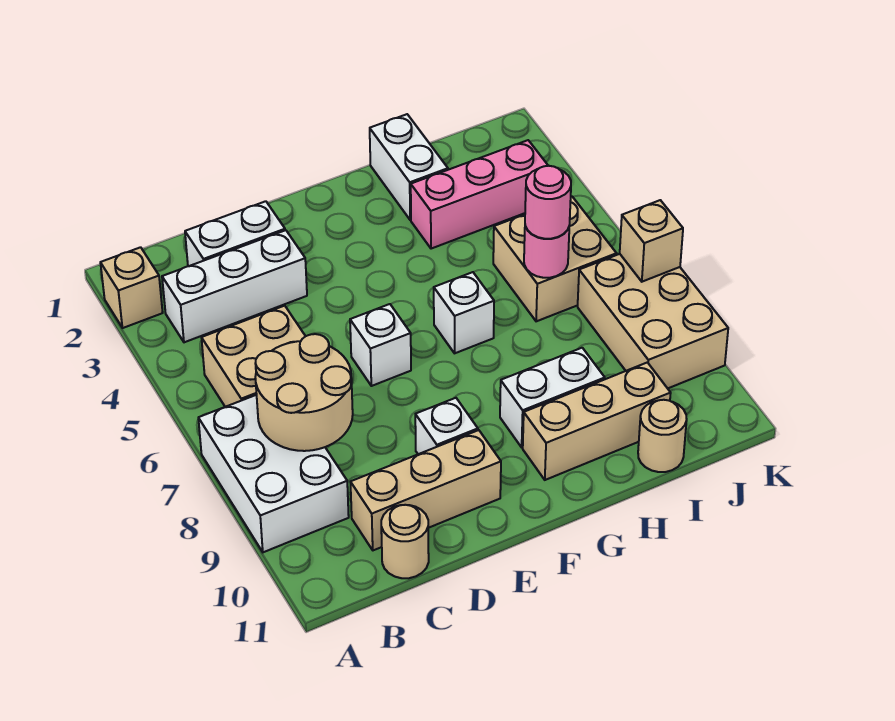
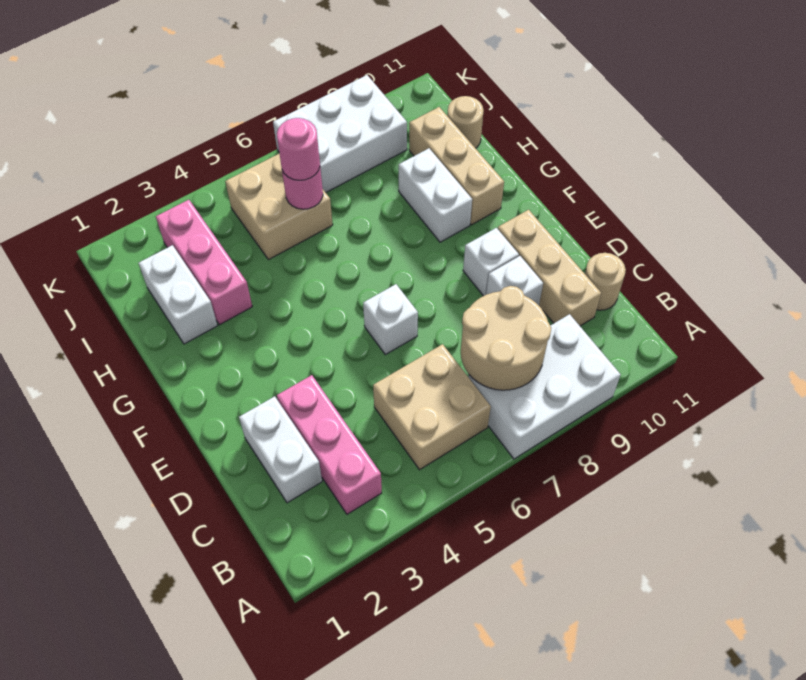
tan brick A2 level 1 -> none
white brick B3:D3 level 1 -> pink brick B3:D3 level 1
white brick G6 level 1 -> white brick D9 level 1
white brick H1:H2 level 1 -> white brick H2:I2 level 1
tan brick J7:K9 level 1 -> white brick J7:K9 level 1
tan brick K7 level 2 -> none

